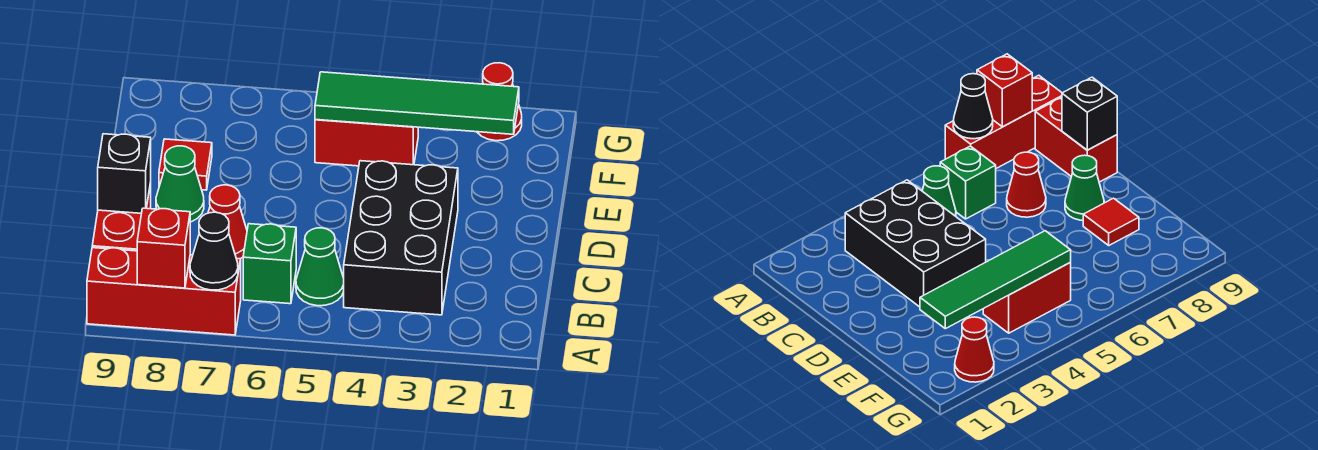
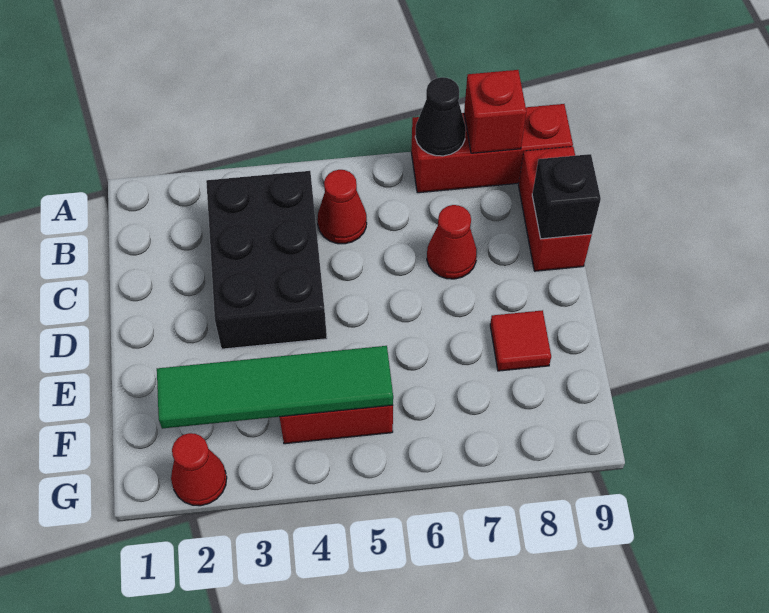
green cone B5 level 1 -> red cone B5 level 1
green brick B6 level 1 -> none
green cone D8 level 1 -> none

